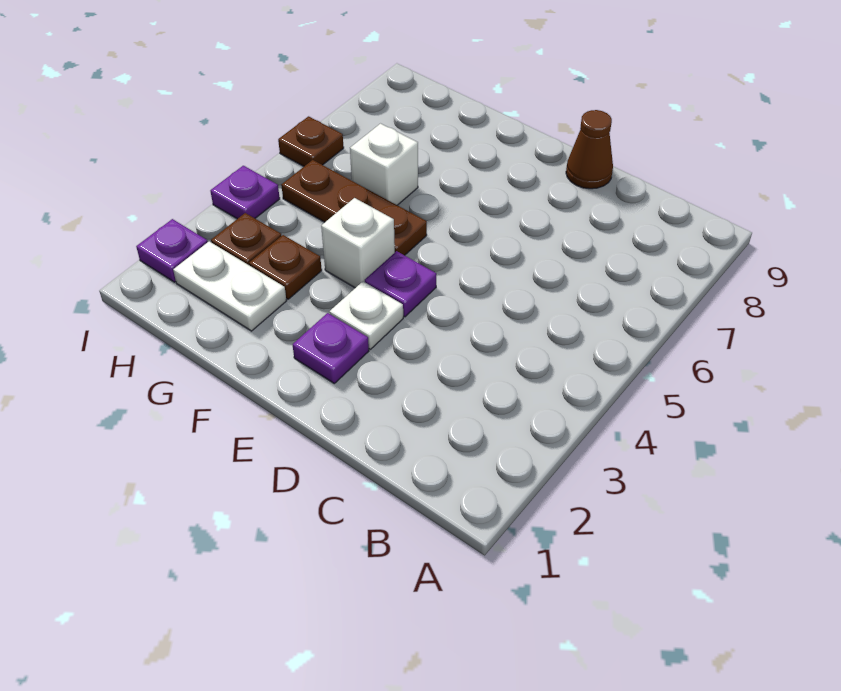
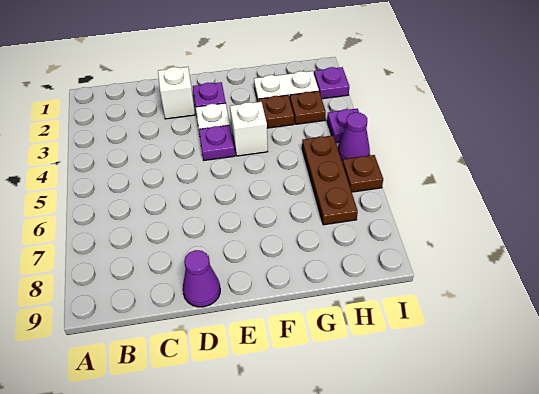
brown cone D9 level 1 -> purple cone D9 level 1
brown plate F5:H5 level 1 -> brown plate H5:H7 level 1
white brick G6 level 1 -> white brick D2 level 1
none -> purple cone I5 level 1

